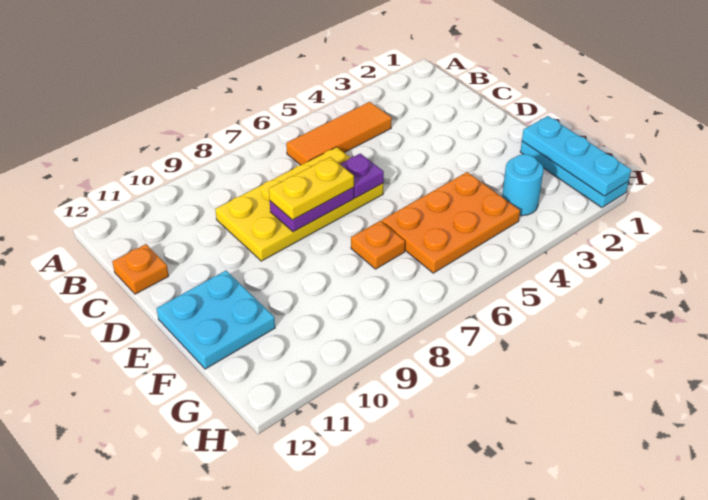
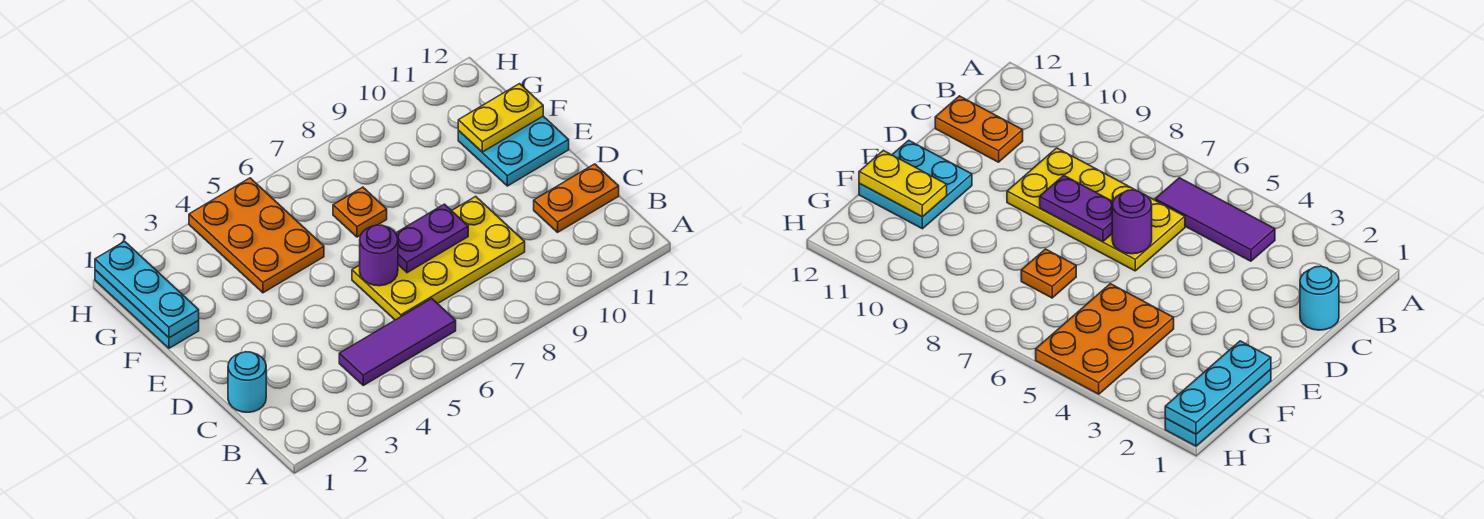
orange tile B4:B6 level 1 -> purple tile B4:B6 level 1
orange plate C12 level 1 -> orange plate C11:C12 level 1
purple plate D6 level 2 -> purple round brick D6 level 2
yellow plate D7:D8 level 3 -> yellow plate F11:F12 level 2
orange plate F4:G6 level 1 -> orange plate F4:H5 level 1
cyan round brick G3 level 1 -> cyan round brick C1 level 1

